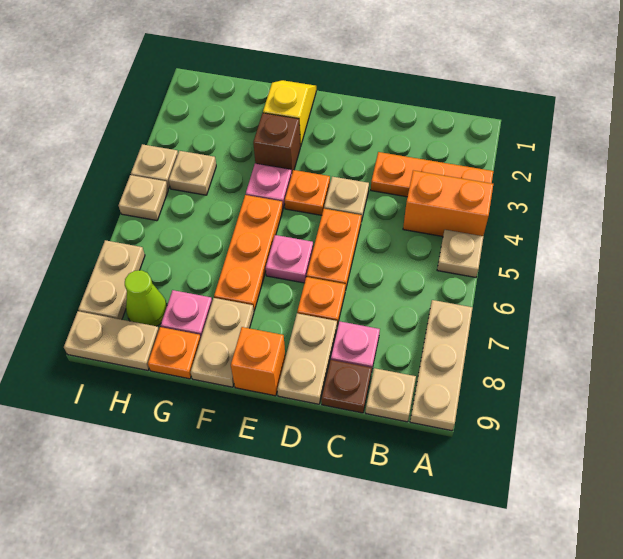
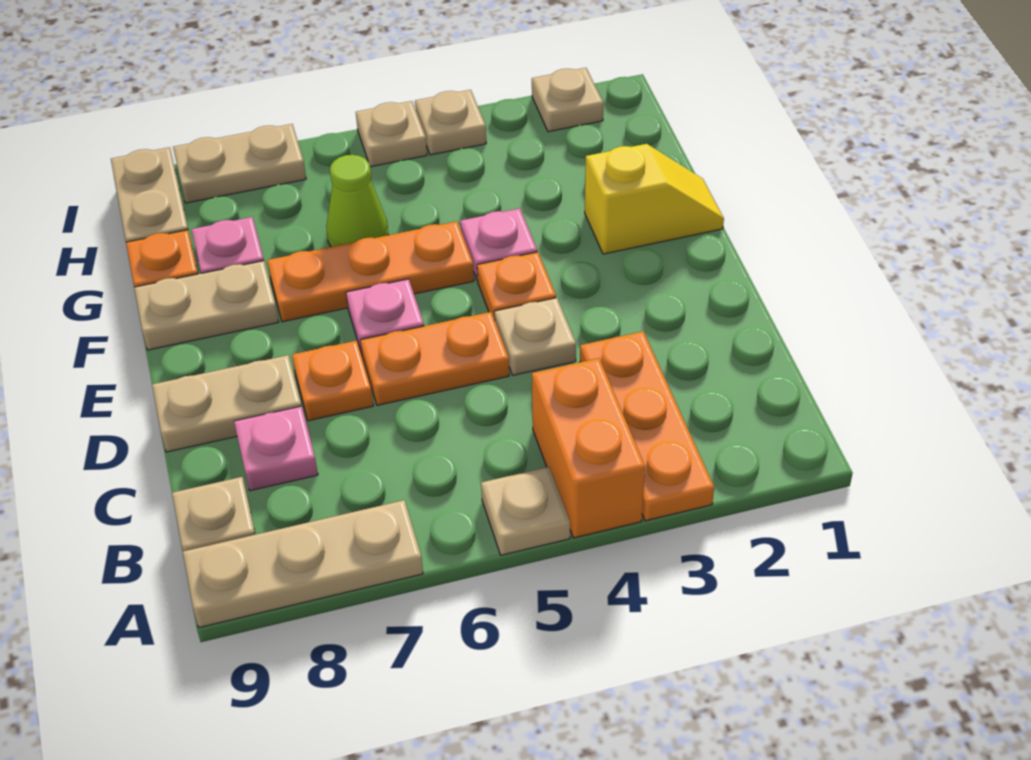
brown plate C9 level 1 -> none
orange brick E9 level 1 -> none
brown brick F3 level 1 -> none
tan plate H4 level 1 -> tan plate I2 level 1
lime cone H8 level 1 -> lime cone G6 level 1

